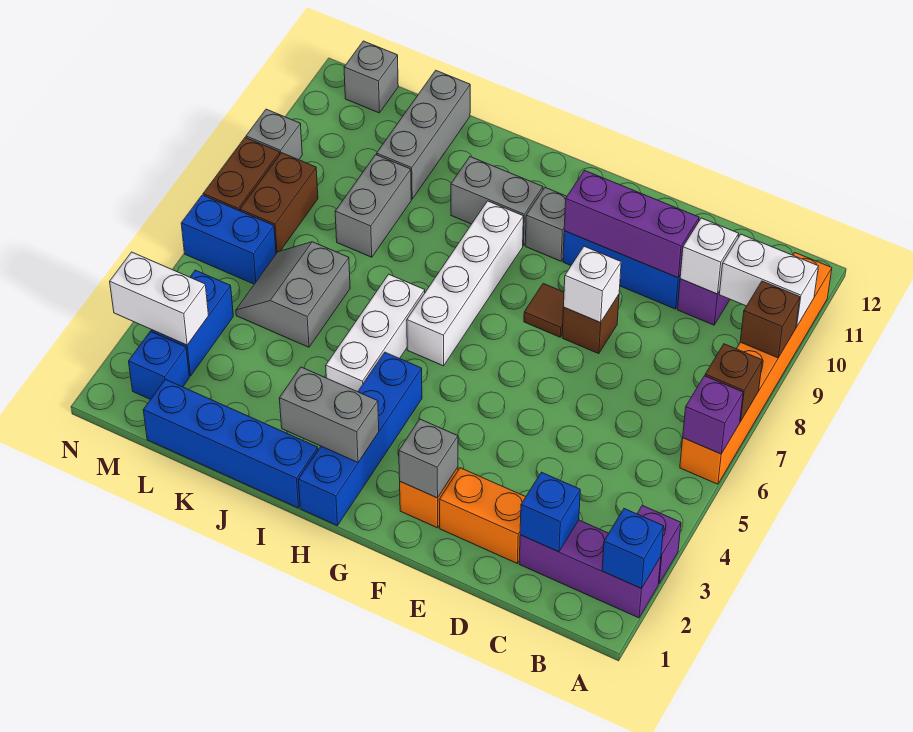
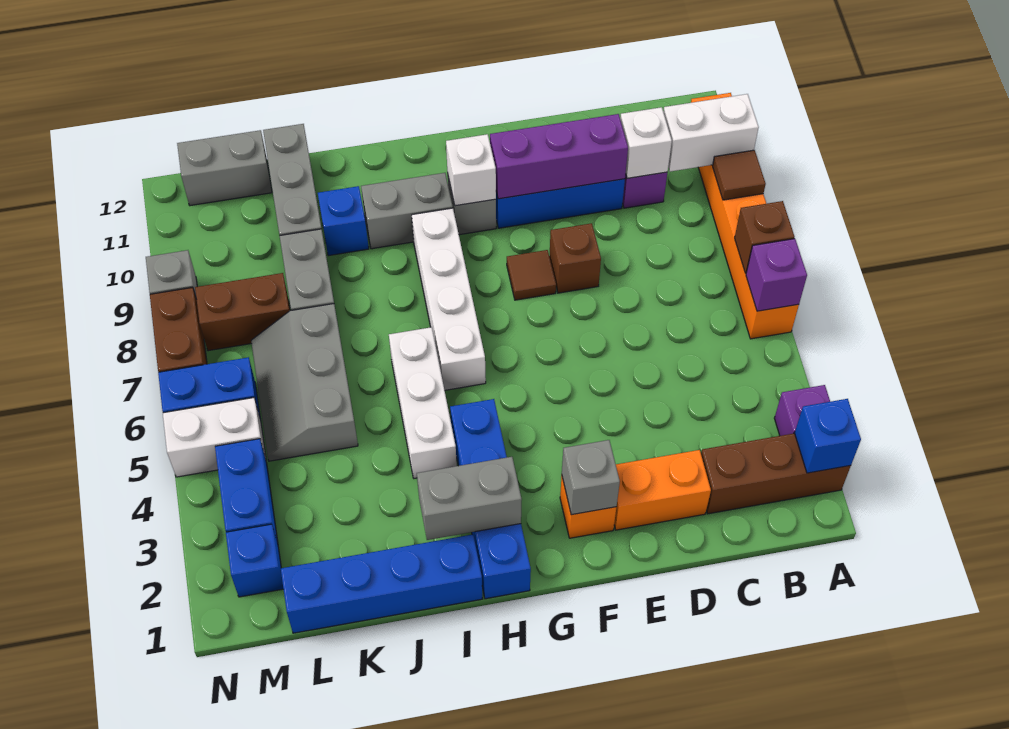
purple brick A2:C2 level 1 -> brown brick A2:C2 level 1
brown brick A9 level 2 -> brown tile A9 level 2
blue brick C2 level 2 -> blue brick J10 level 1
white brick E8 level 2 -> white brick G10 level 2
grey slope K5:L6 level 1 top K -> grey slope K5:L7 level 1 top K
white brick M3:N3 level 2 -> white brick M5:N5 level 1
brown brick M7:M8 level 1 -> brown brick L8:M8 level 1
grey brick M12 level 1 -> grey brick L12:M12 level 1

